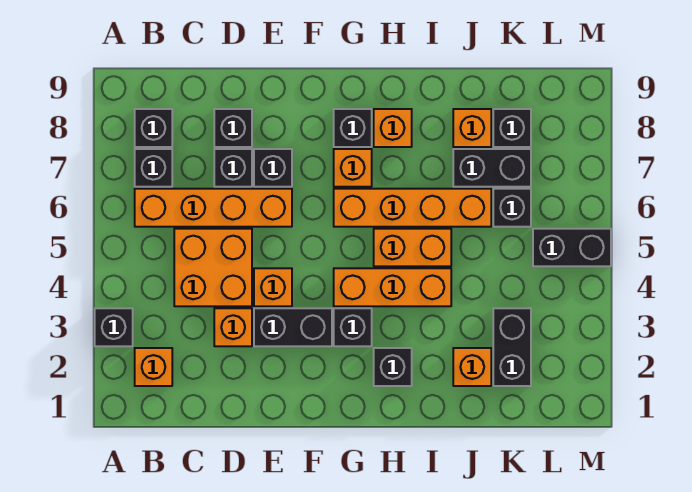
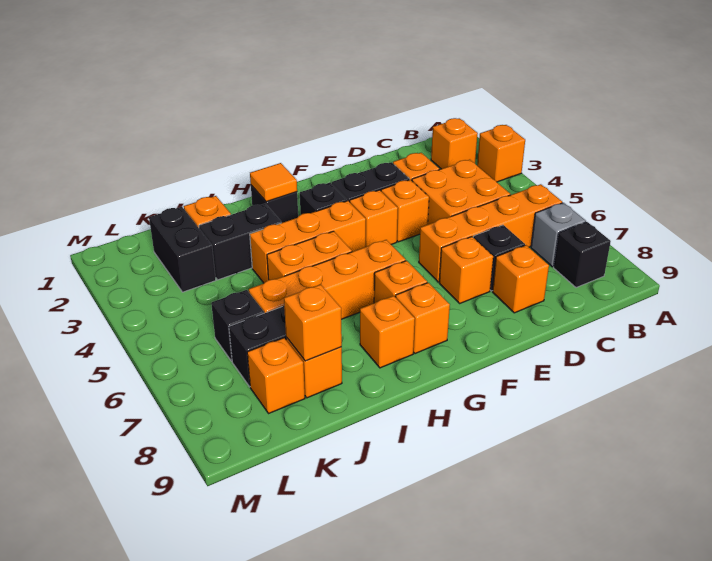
black brick A3 level 1 -> orange brick A3 level 1
black brick B7 level 1 -> grey brick B7 level 1
black brick D8 level 1 -> orange brick D8 level 1
black brick E7 level 1 -> orange brick E7 level 1
none -> orange brick F4 level 1
black brick G8 level 1 -> orange brick G8 level 1
none -> orange tile H2 level 2
none -> orange brick J8 level 2
black brick K8 level 1 -> orange brick K8 level 1
black brick L5:M5 level 1 -> black brick I3:J3 level 1

